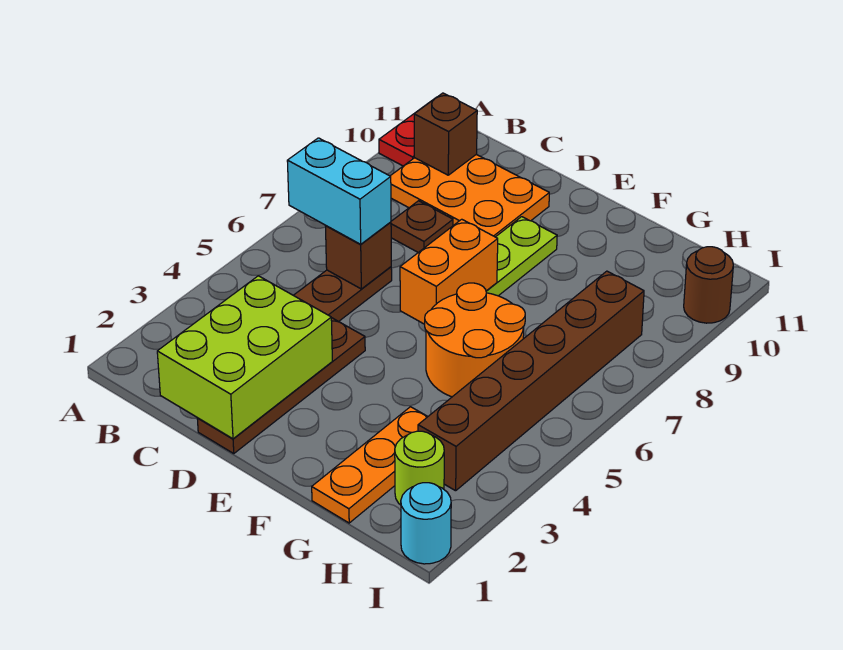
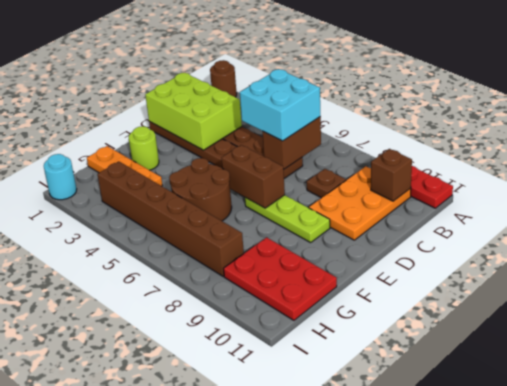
cyan brick B6:C6 level 3 -> cyan brick B5:C6 level 3
brown brick C6 level 2 -> brown brick B6:C6 level 2
orange brick E6:E7 level 2 -> brown brick E6:E7 level 2
orange round brick F5:G6 level 1 -> brown round brick F5:G6 level 1
none -> red plate G9:H11 level 1
lime round brick H2 level 1 -> lime round brick F2 level 1
brown round brick I10 level 1 -> brown round brick A1 level 1

